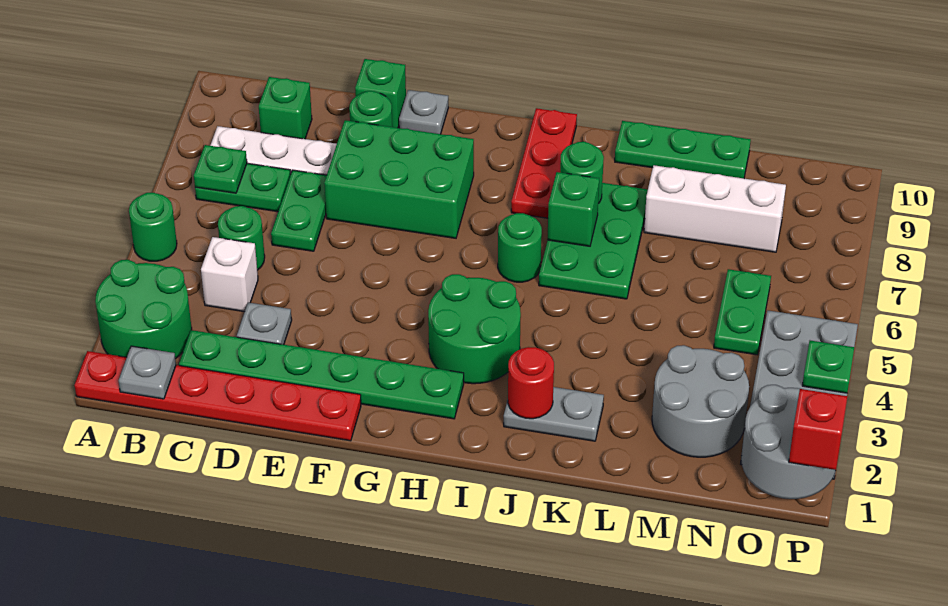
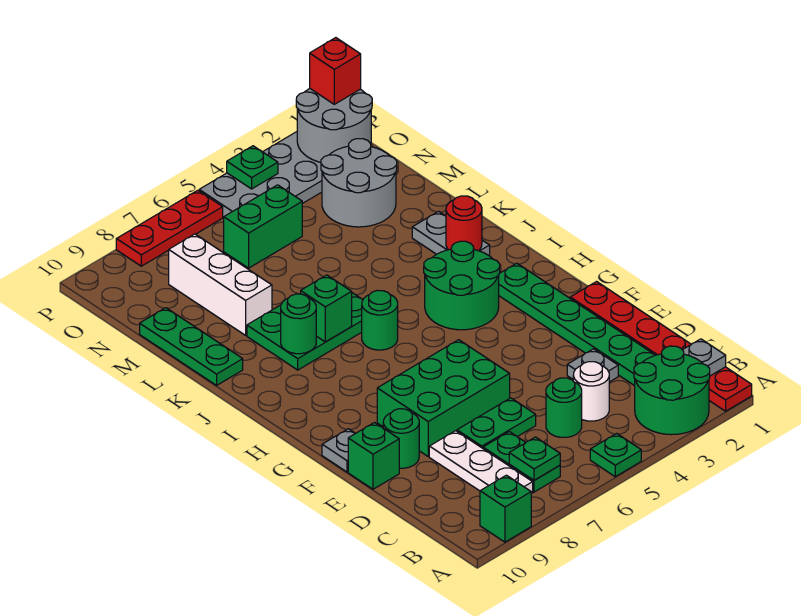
green round brick A5 level 1 -> green plate A5 level 1
white brick C4 level 1 -> white round brick C4 level 1
green brick C9 level 1 -> green brick A9 level 1
green brick E7:G8 level 1 -> green brick E6:F8 level 1
red plate I8:I10 level 1 -> red plate P6:P8 level 1
green plate N5:N6 level 1 -> green brick N5:N6 level 1

